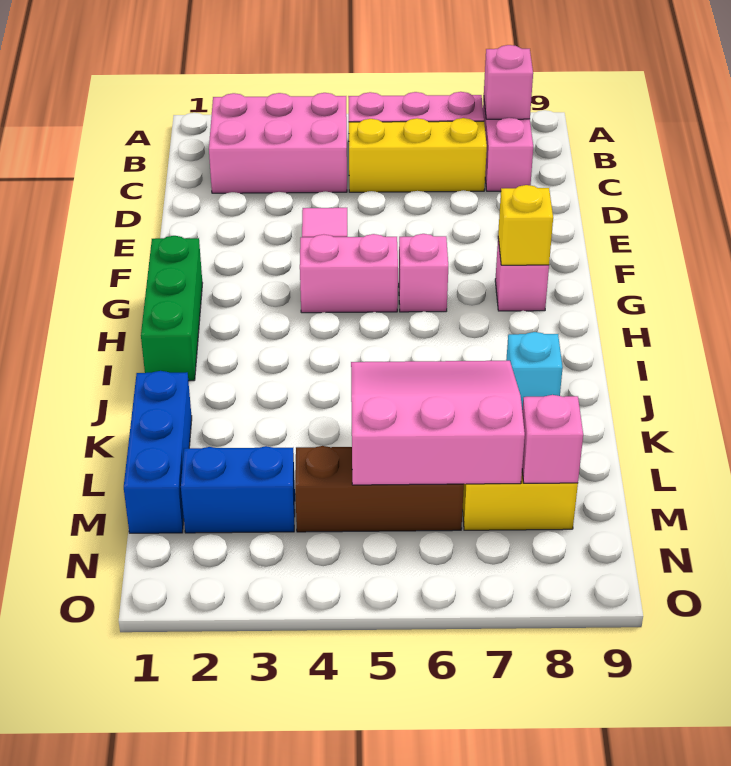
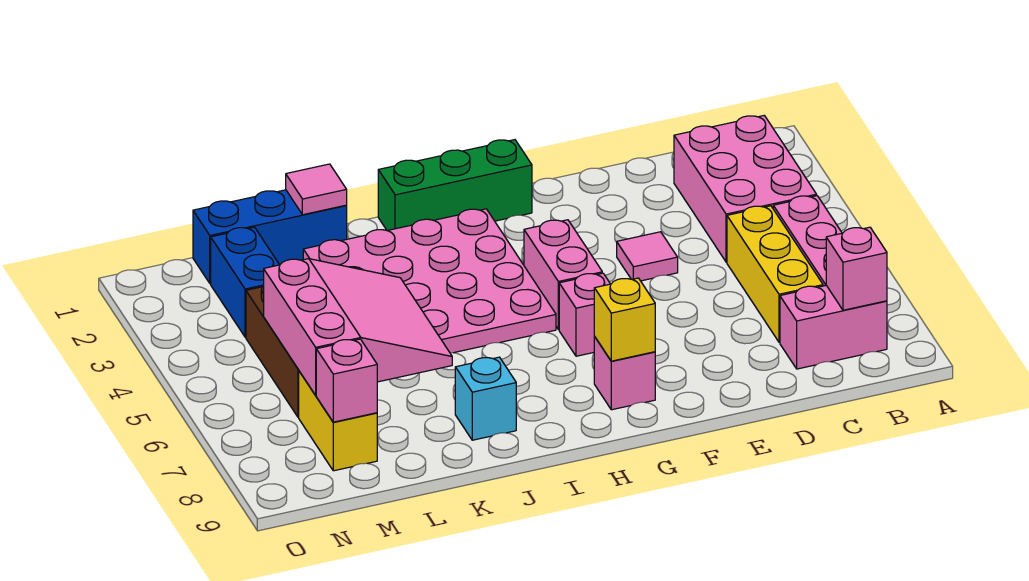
none -> pink plate H2:K5 level 1
none -> pink tile K1 level 2

